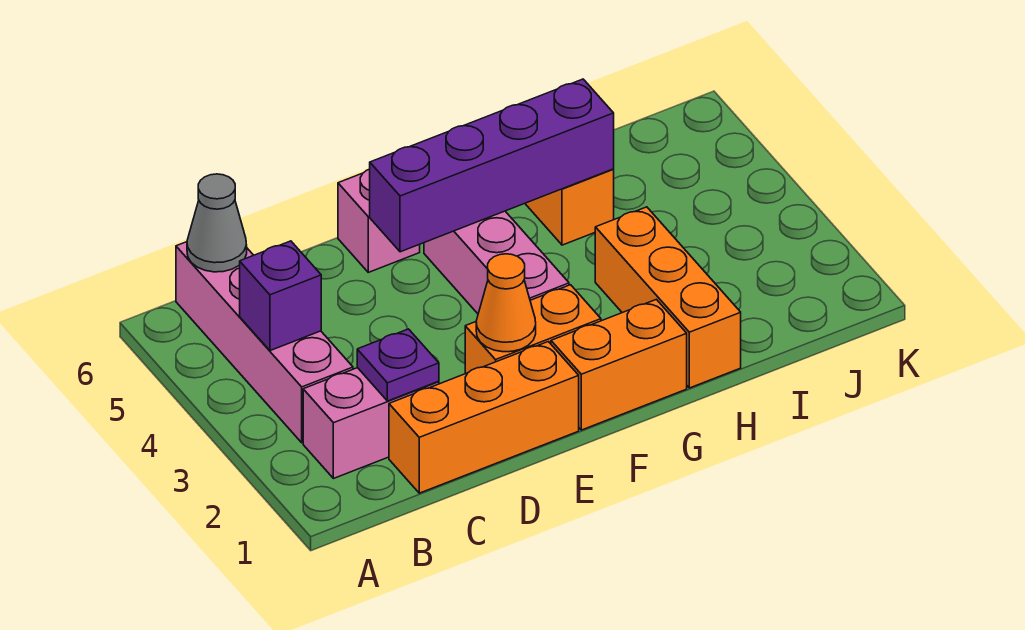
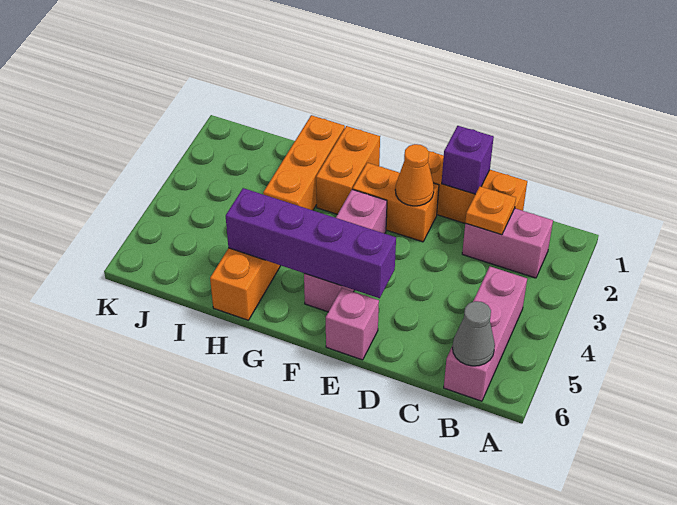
pink brick B3:B6 level 1 -> pink brick B4:B6 level 1
purple brick B4 level 2 -> purple brick D1 level 2
purple plate C2 level 2 -> orange plate C2 level 2
orange brick F1:G1 level 1 -> orange brick G1:G2 level 1

